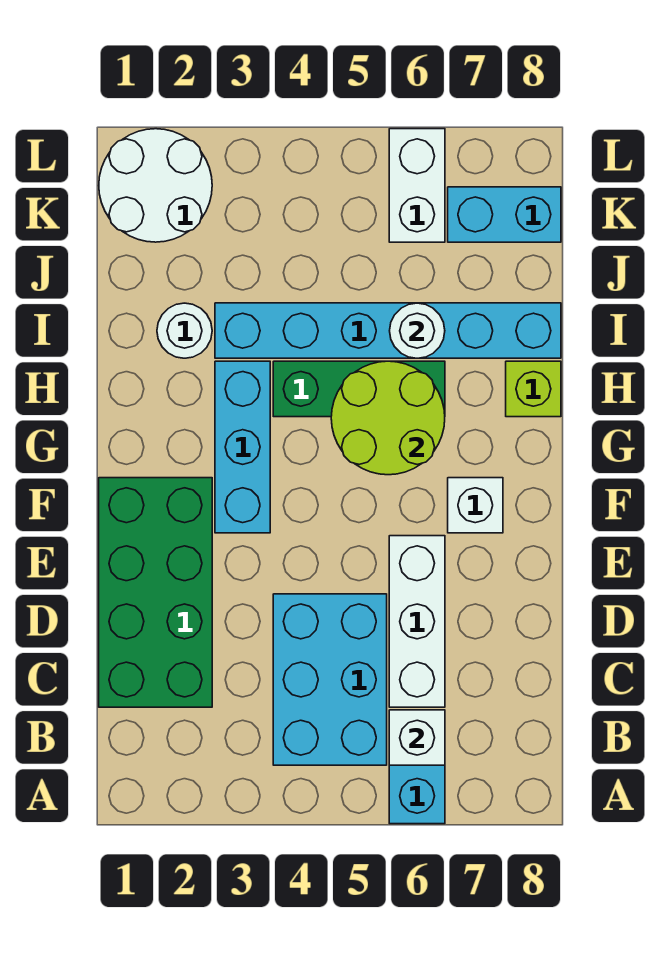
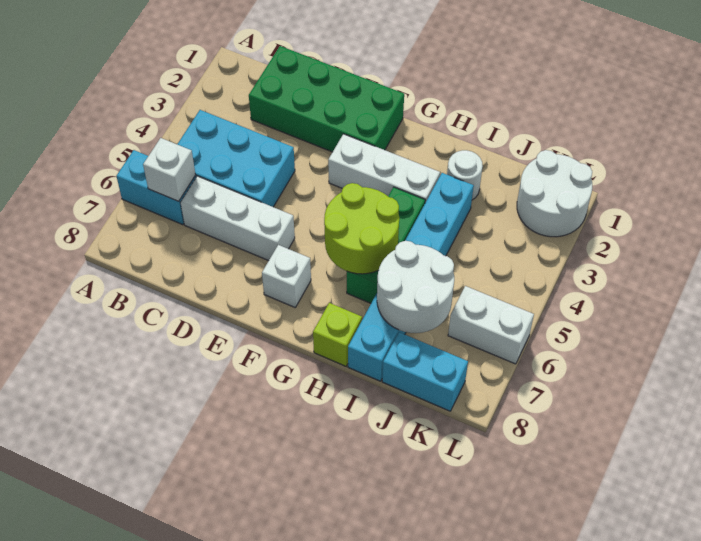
cyan brick F3:H3 level 1 -> white brick F3:H3 level 1
white round brick I6 level 2 -> white round brick I6:J7 level 2
cyan brick K7:K8 level 1 -> cyan brick J8:K8 level 1

